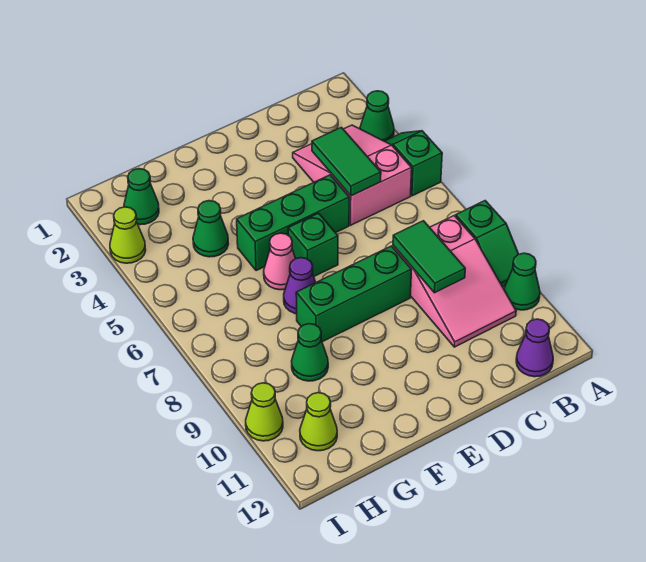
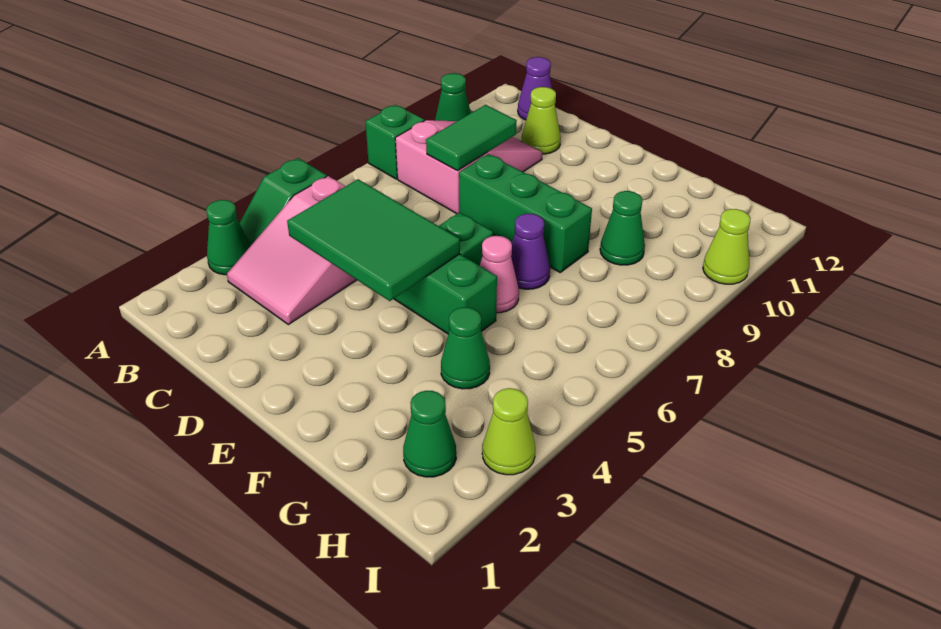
green tile C4:C5 level 2 -> green tile C4:E5 level 2
lime cone H11 level 1 -> lime cone C11 level 1

